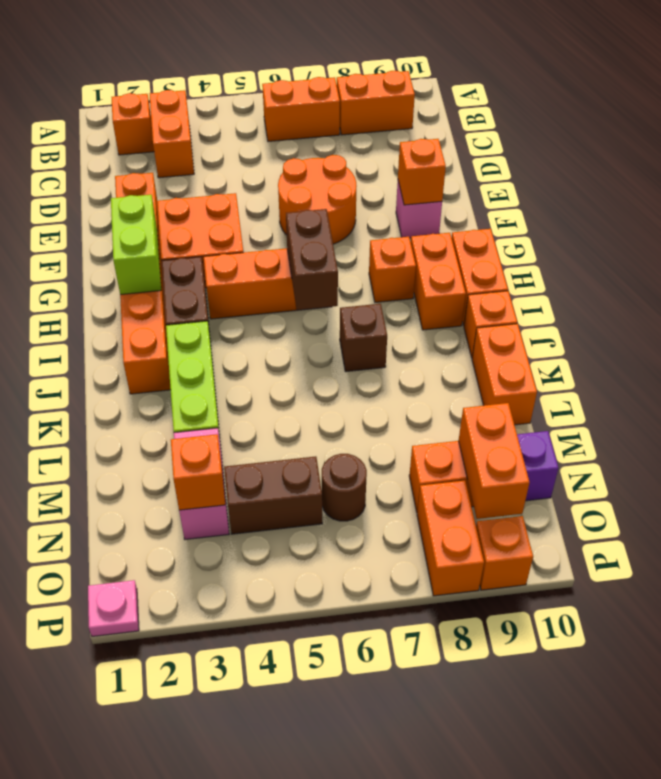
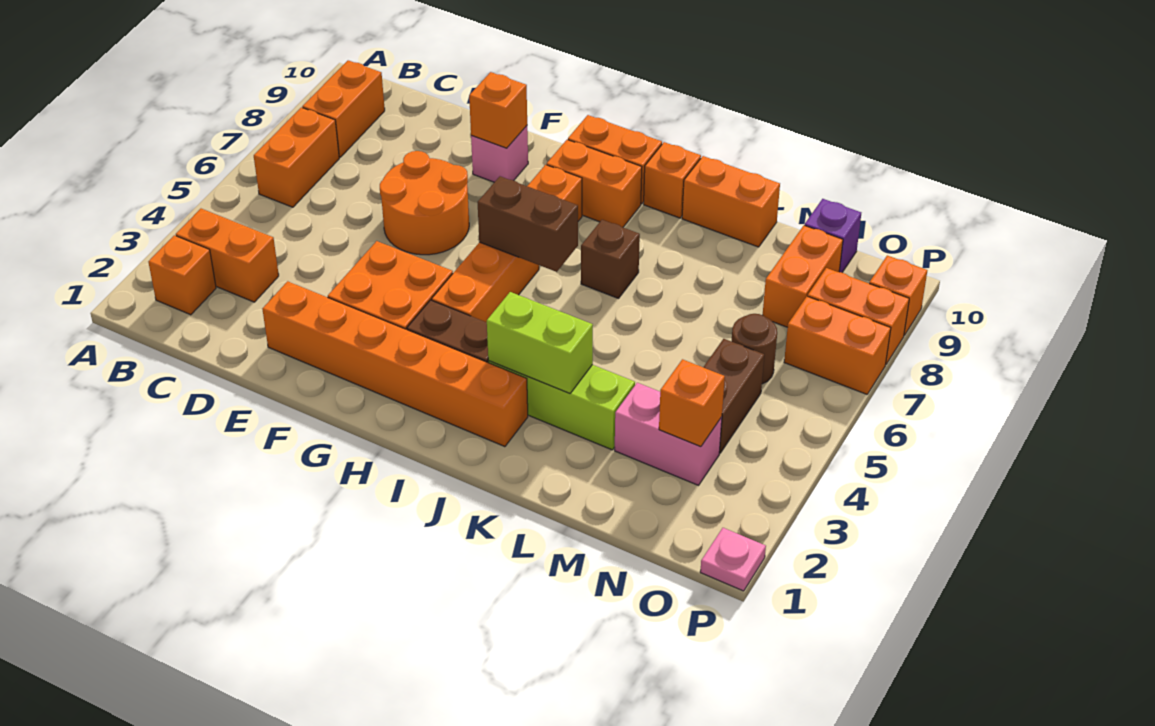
lime brick G2:H2 level 2 -> lime brick J3:K3 level 2
orange brick N9:O9 level 2 -> orange brick O7:P7 level 1

